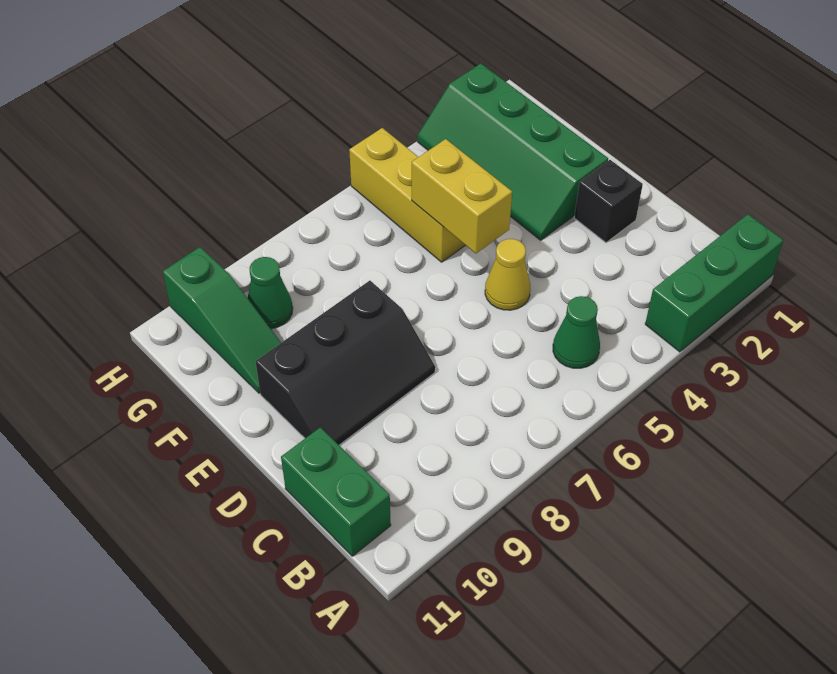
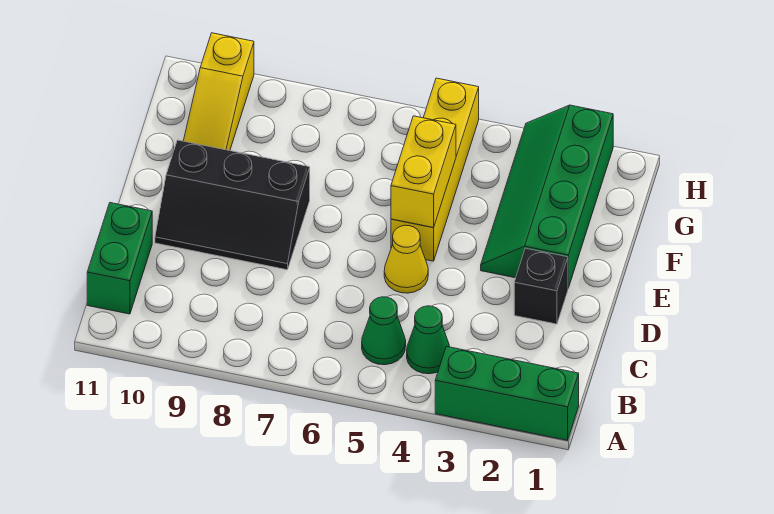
yellow brick F5:H5 level 1 -> yellow brick E5:H5 level 1
green slope F10:H10 level 1 top H -> yellow slope F10:H10 level 1 top H
green cone G9 level 1 -> green cone B4 level 1

